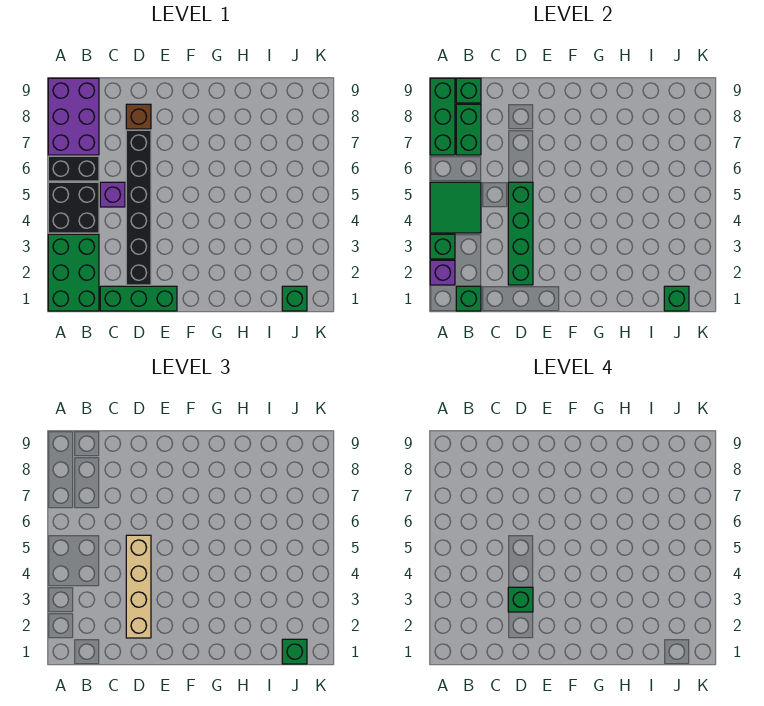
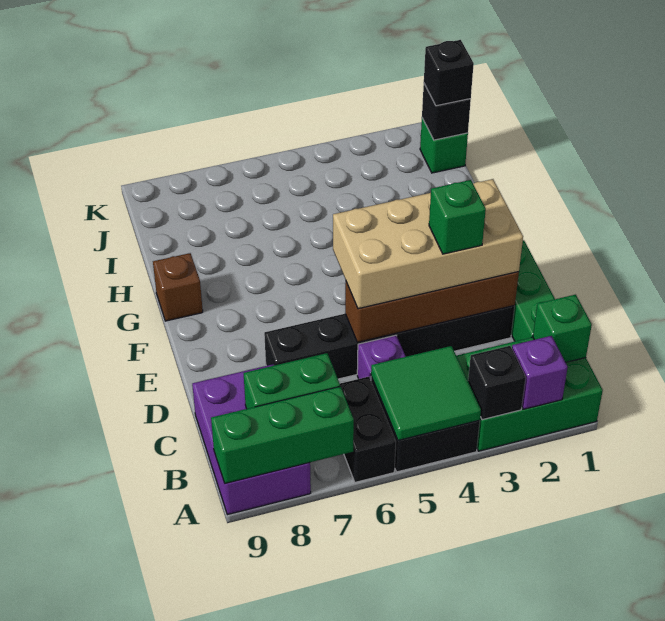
green brick A3 level 2 -> black brick A3 level 2
purple brick A7:B9 level 1 -> purple brick A8:C9 level 1
green brick B9 level 2 -> none
green brick D2:D5 level 2 -> brown brick D2:D5 level 2
tan brick D2:D5 level 3 -> tan brick D2:E5 level 3
brown brick D8 level 1 -> brown brick G9 level 1
green brick J1 level 2 -> black brick J1 level 2
green brick J1 level 3 -> black brick J1 level 3

